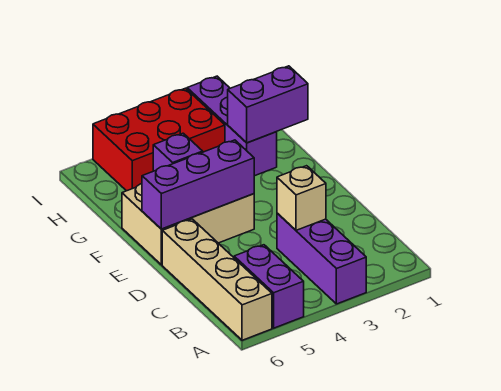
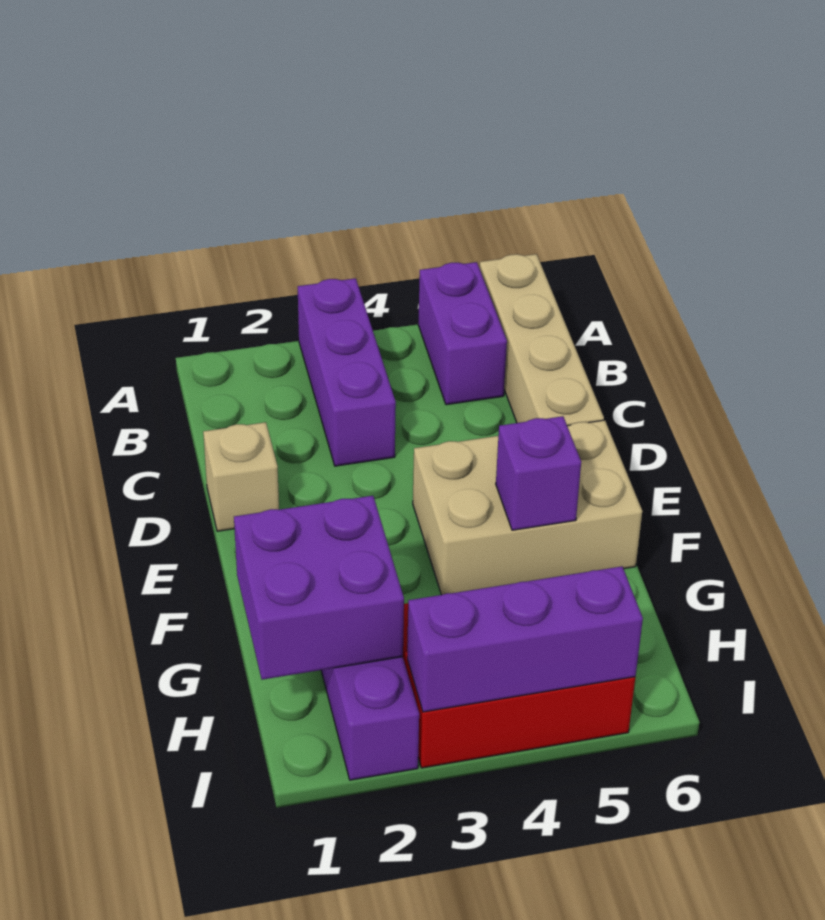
tan brick C3 level 2 -> tan brick D1 level 1
purple brick E4:E6 level 2 -> purple brick I3:I5 level 2
purple brick G1:G2 level 2 -> purple brick G1:H2 level 2

